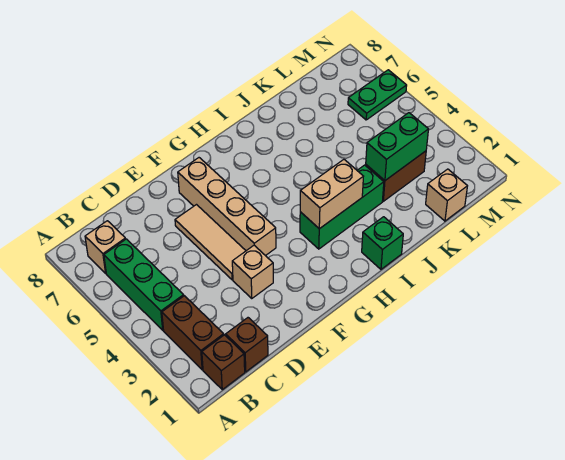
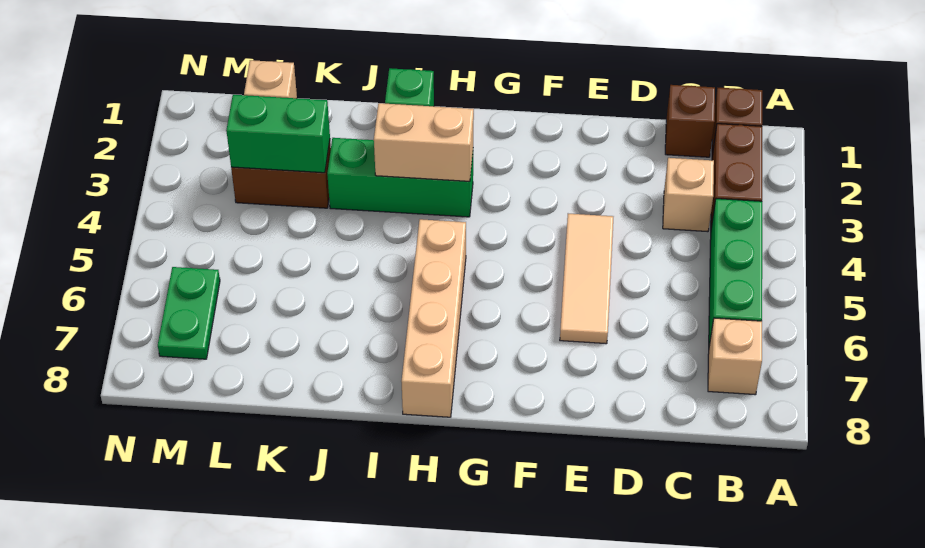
tan brick E3 level 1 -> tan brick C3 level 1
tan brick F4:F7 level 1 -> tan brick H5:H8 level 1
green plate M6:N6 level 1 -> green plate M6:M7 level 1

